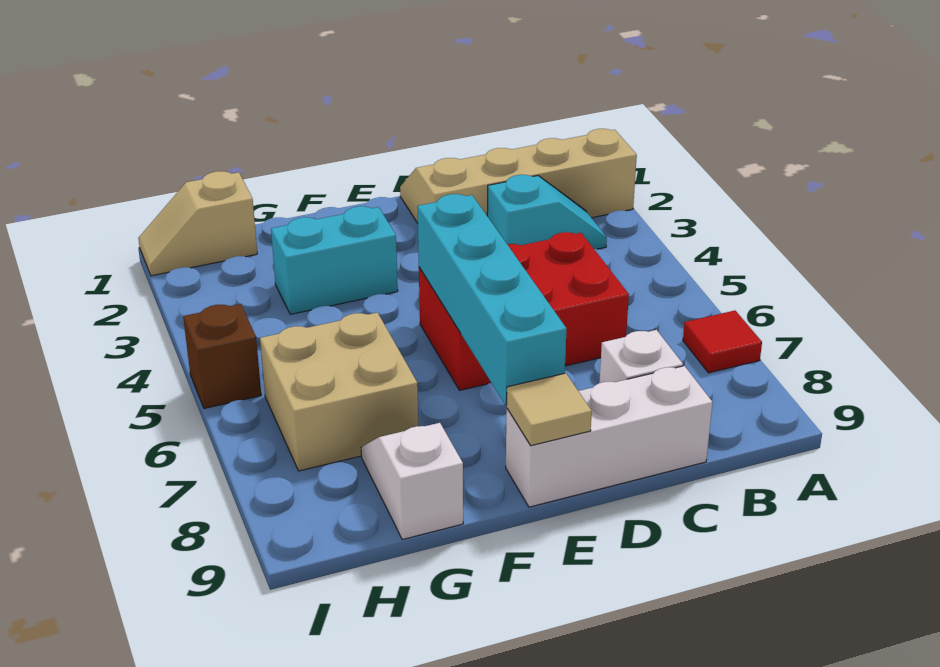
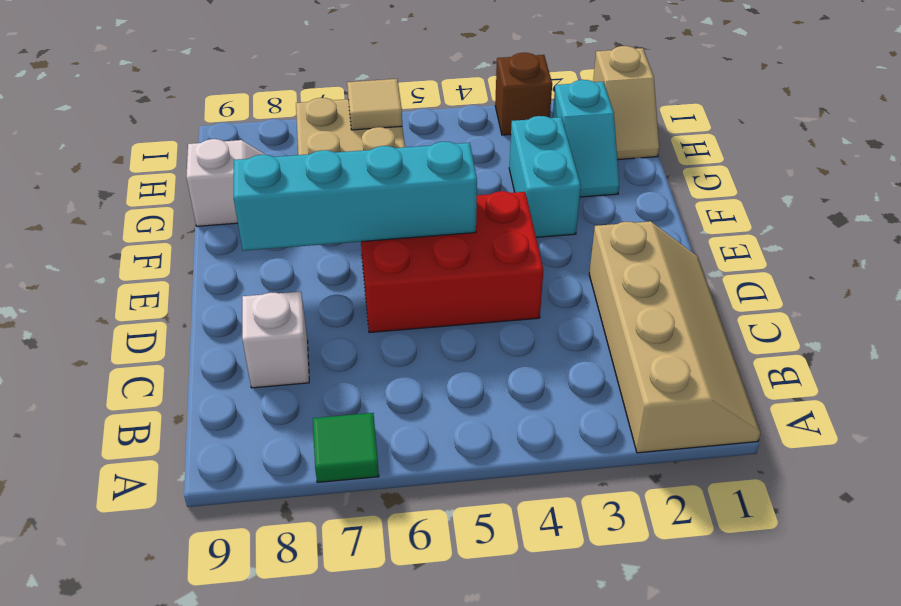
red tile A7 level 1 -> green tile A7 level 1
cyan slope B3:C3 level 1 top C -> cyan slope G2:H2 level 1 top H
red brick C5:E6 level 1 -> red brick D4:E6 level 1
white brick C9:E9 level 1 -> none
tan tile E9 level 2 -> tan tile H6 level 2
tan slope H1:I1 level 1 top H -> tan slope H1:I1 level 1 top I
brown brick I5 level 1 -> brown brick I3 level 1

